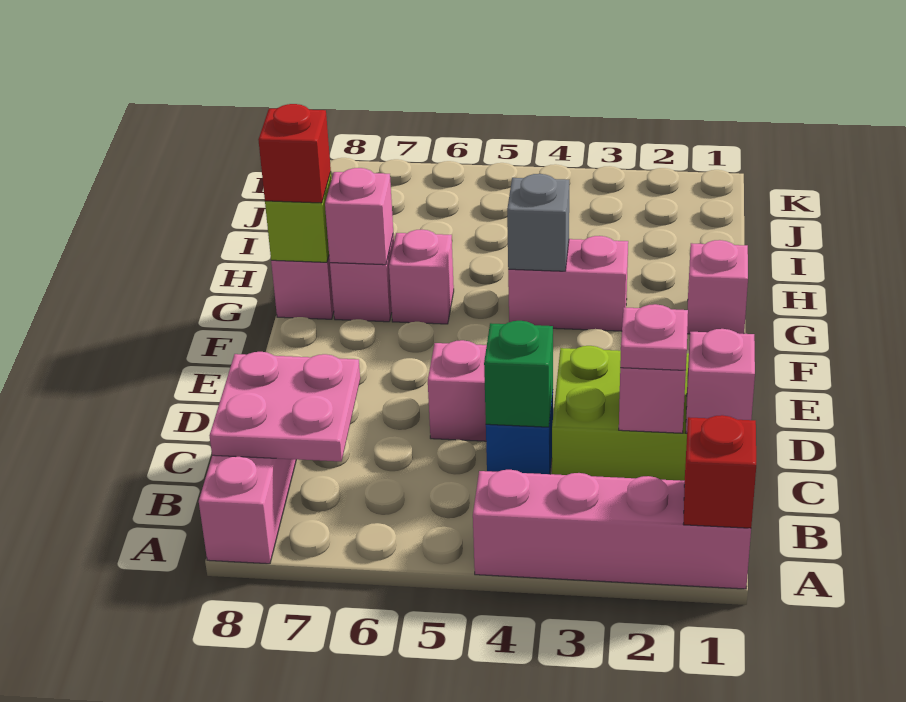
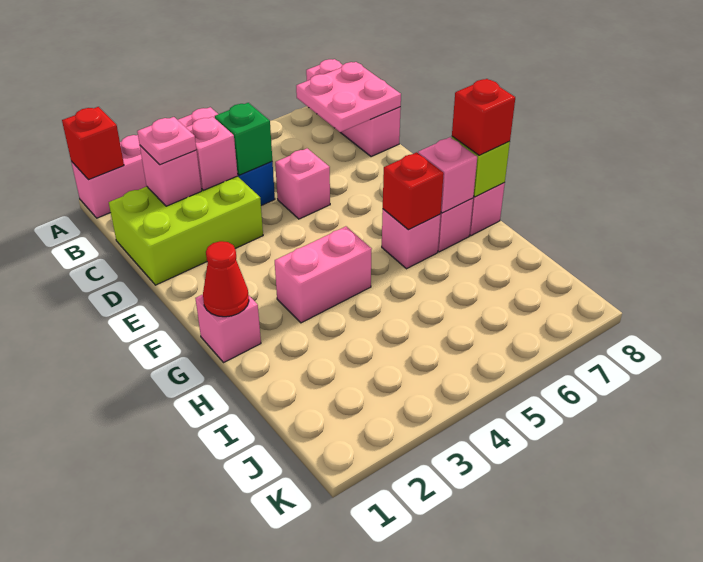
pink brick C1 level 2 -> pink brick C3 level 2
none -> red cone G1 level 2
grey brick G4 level 2 -> none
none -> red brick G6 level 2

